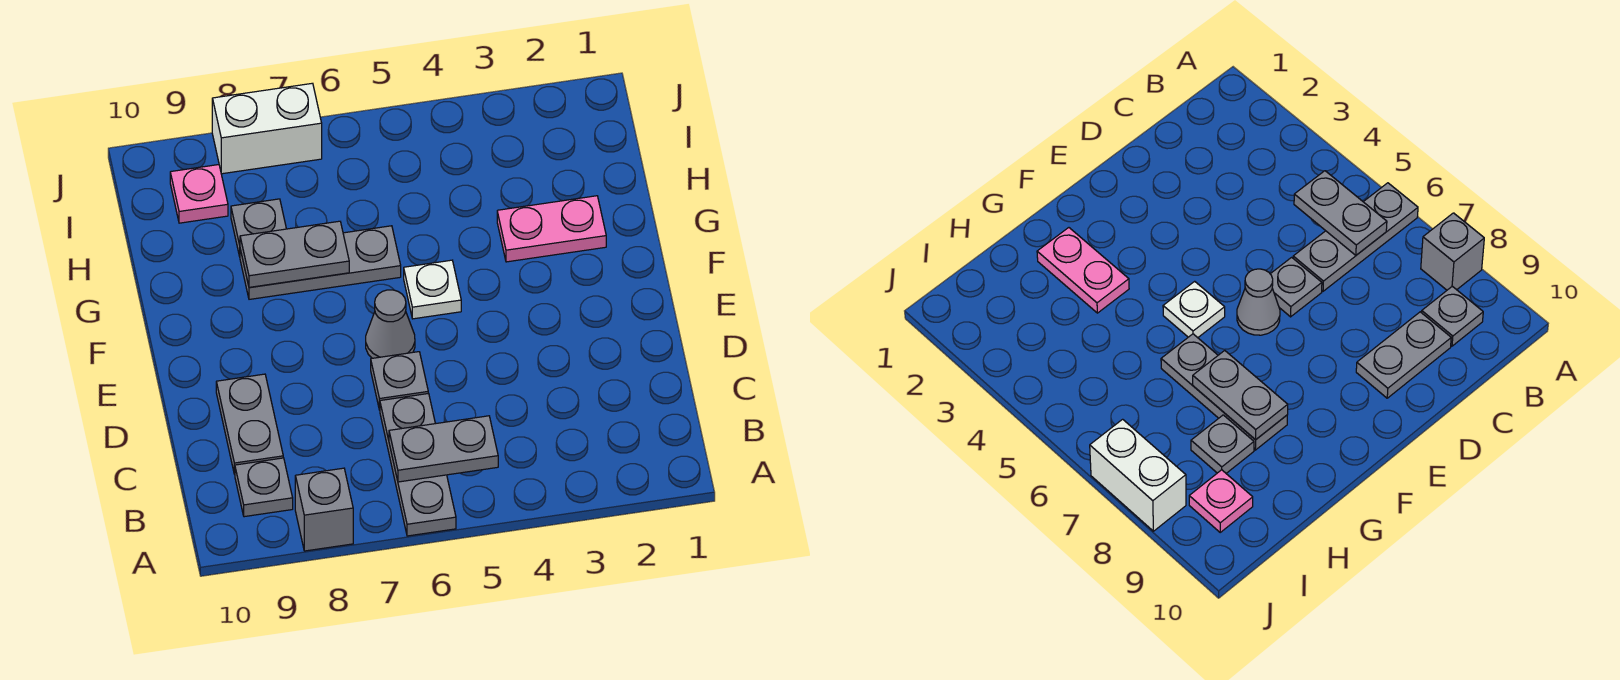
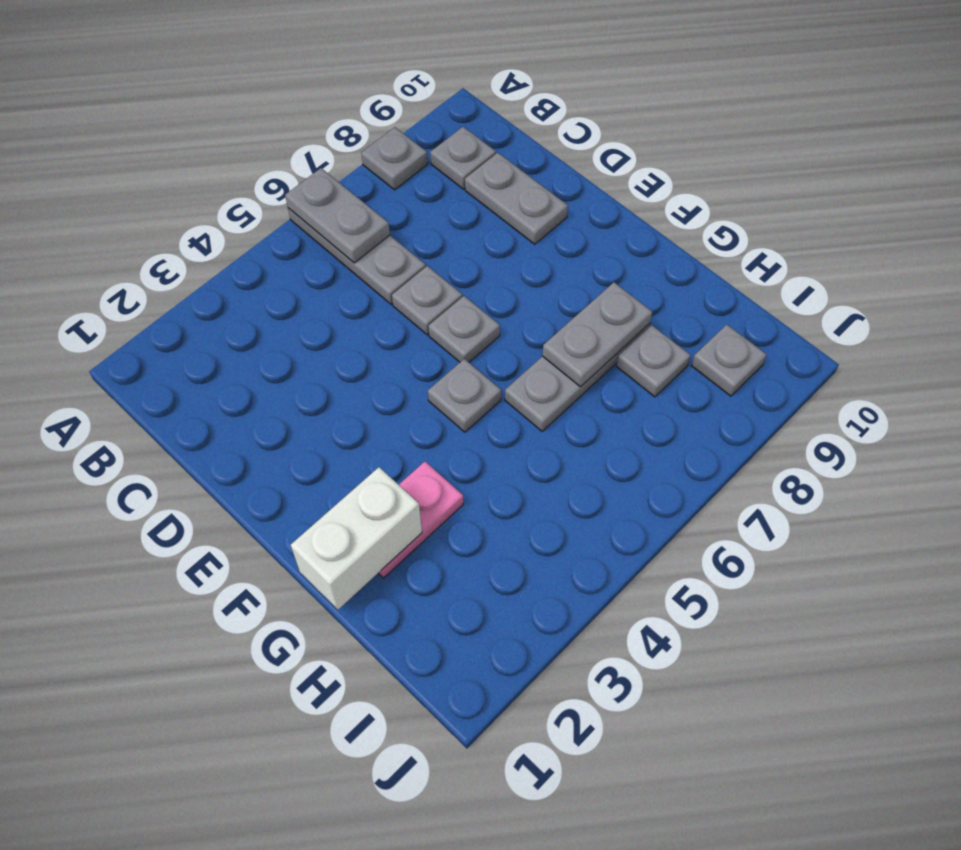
grey brick A8 level 1 -> grey plate A8 level 1
grey plate B5:B6 level 2 -> grey plate A6:B6 level 2
grey cone E6 level 1 -> grey plate E6 level 1
white plate F5 level 1 -> grey plate F5 level 1
pink plate I9 level 1 -> grey plate I9 level 1
white brick J7:J8 level 1 -> white brick G1:G2 level 2

